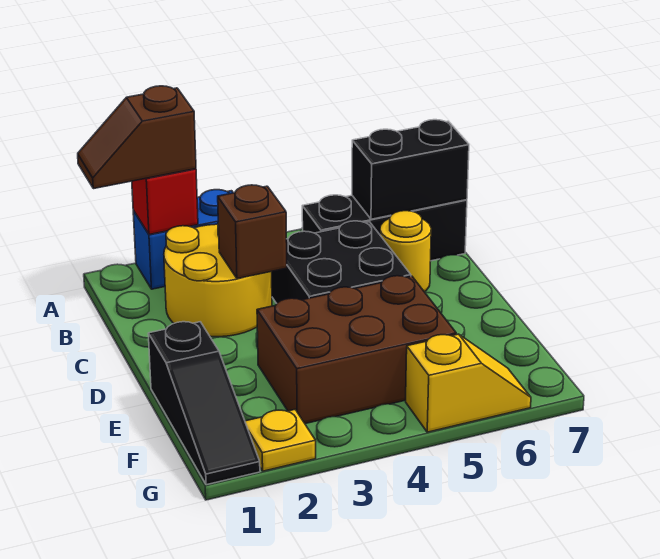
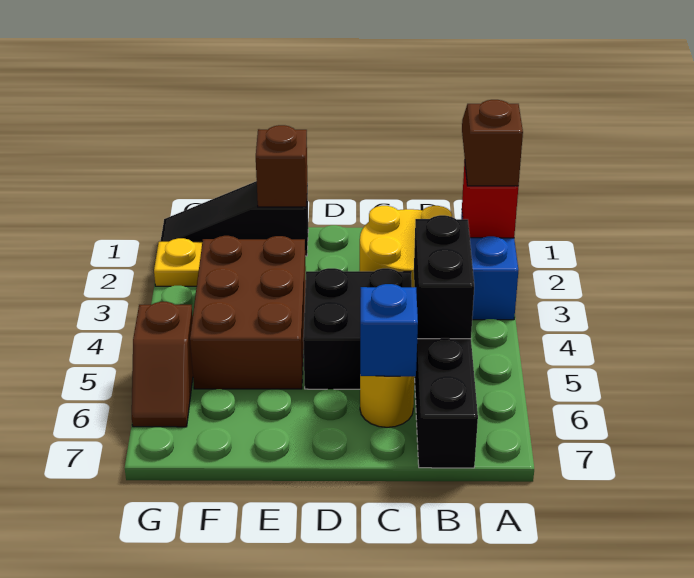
black brick B6:B7 level 2 -> black brick B4:B5 level 2
brown brick C3 level 2 -> brown brick E1 level 2
none -> blue brick C6 level 2
yellow slope G5:G6 level 1 top 5 -> brown slope G5:G6 level 1 top 5

